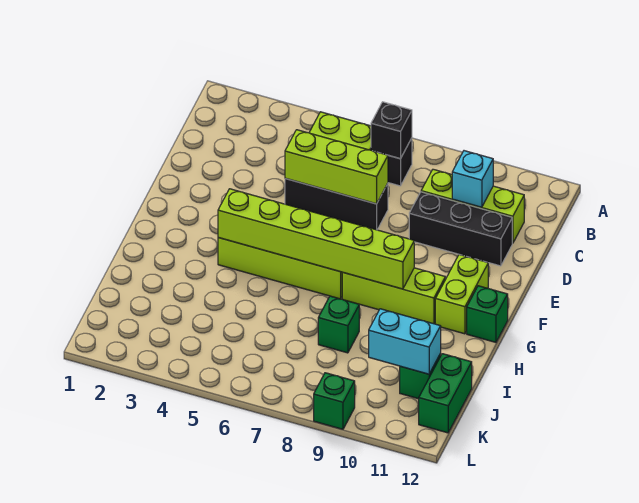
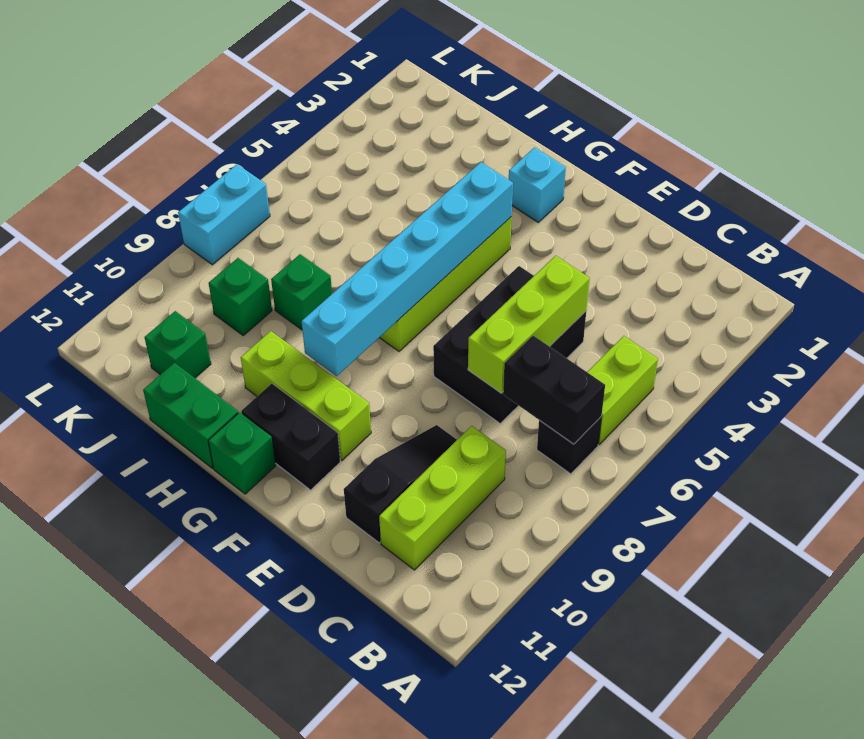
black brick B7 level 2 -> black brick B7:C7 level 2
cyan brick C10 level 2 -> cyan brick G2 level 1
black brick D5:D7 level 1 -> black brick D5:E7 level 1
black brick D9:D11 level 1 -> black slope D9:D11 level 1 top 11
lime brick F11:G11 level 1 -> black brick F11:G11 level 1
lime brick G4:G9 level 2 -> cyan brick G4:G9 level 2
lime brick G8:G10 level 1 -> lime brick F10:H10 level 1
cyan brick J10:J11 level 2 -> cyan brick L7:L8 level 1
green brick J12:K12 level 1 -> green brick H12:I12 level 1
green brick L9 level 1 -> green brick J9 level 1

